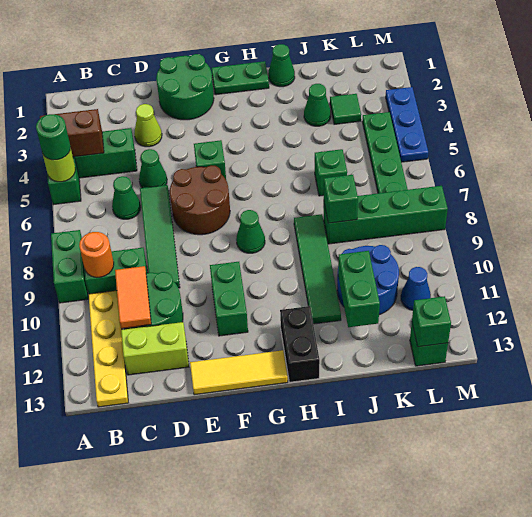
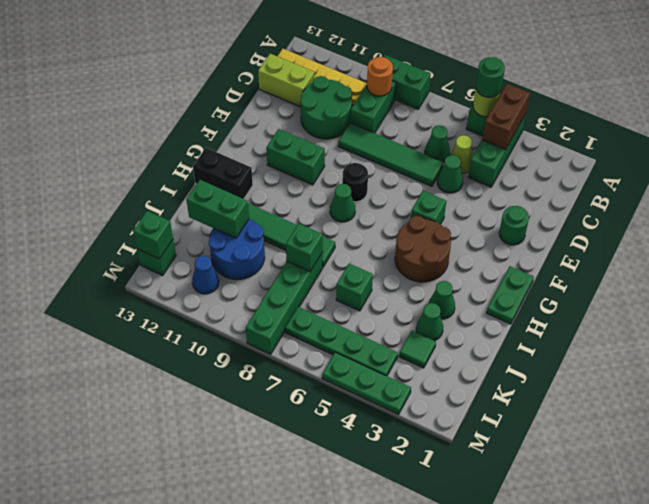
orange tile C10:C11 level 2 -> none
lime brick C12:D12 level 1 -> lime brick C12:C13 level 1
lime cone D3 level 1 -> lime cone C5 level 1
green round brick E1:F2 level 1 -> green round brick E2 level 1
brown round brick E6:F7 level 1 -> brown round brick G4:H5 level 1
yellow tile E13:G13 level 1 -> none
none -> black round brick F8 level 1
green cone I1 level 1 -> green cone I3 level 1
blue plate M3:M5 level 1 -> green plate M3:M5 level 1

